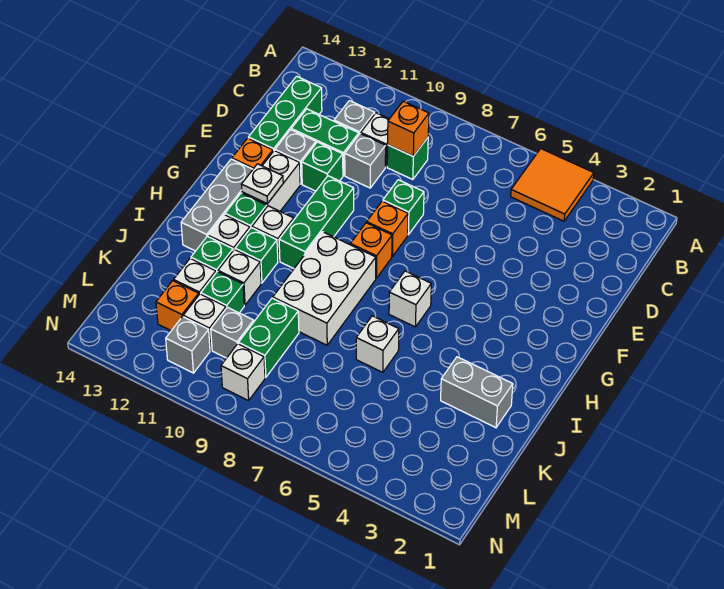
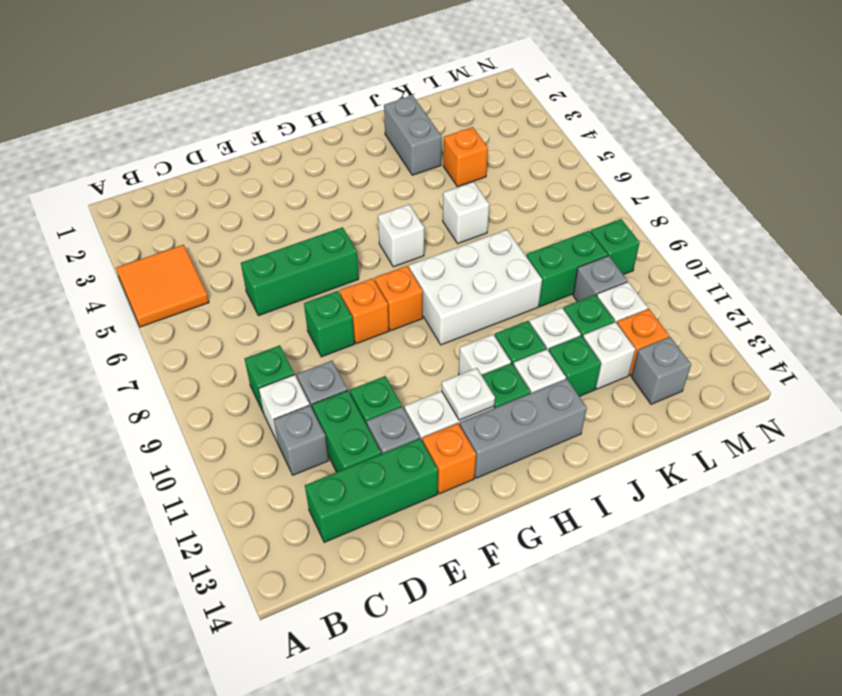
orange brick C9 level 2 -> orange brick K4 level 1
green brick F10:H10 level 1 -> green brick D6:F6 level 1
white brick M9 level 1 -> green brick M9 level 1
grey brick M11 level 1 -> grey brick L13 level 1

